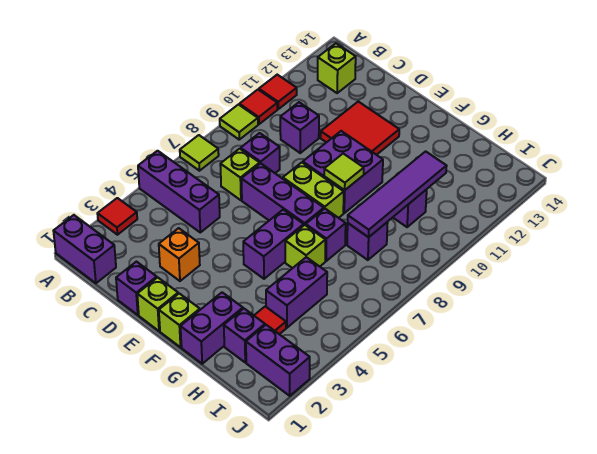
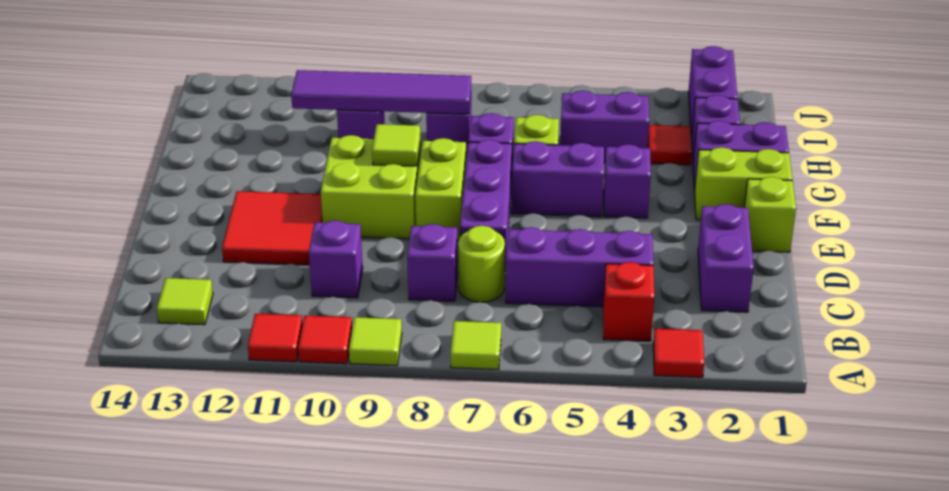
purple brick A1:B1 level 1 -> purple brick C2:D2 level 1
purple brick A5:C5 level 1 -> purple brick C4:C6 level 1
none -> red brick B4 level 1
lime brick B13 level 1 -> lime tile B13 level 1
lime brick C7 level 1 -> lime round brick C7 level 1
purple brick D1 level 1 -> purple brick F4 level 1
orange brick D3 level 1 -> none
purple brick E9:F10 level 1 -> lime brick E9:F10 level 1
lime brick F1 level 1 -> lime brick F1:F2 level 1

